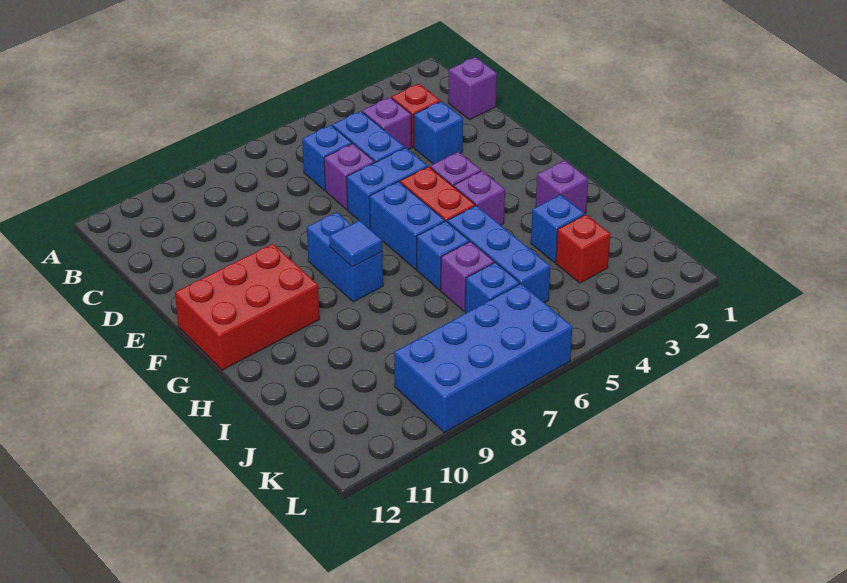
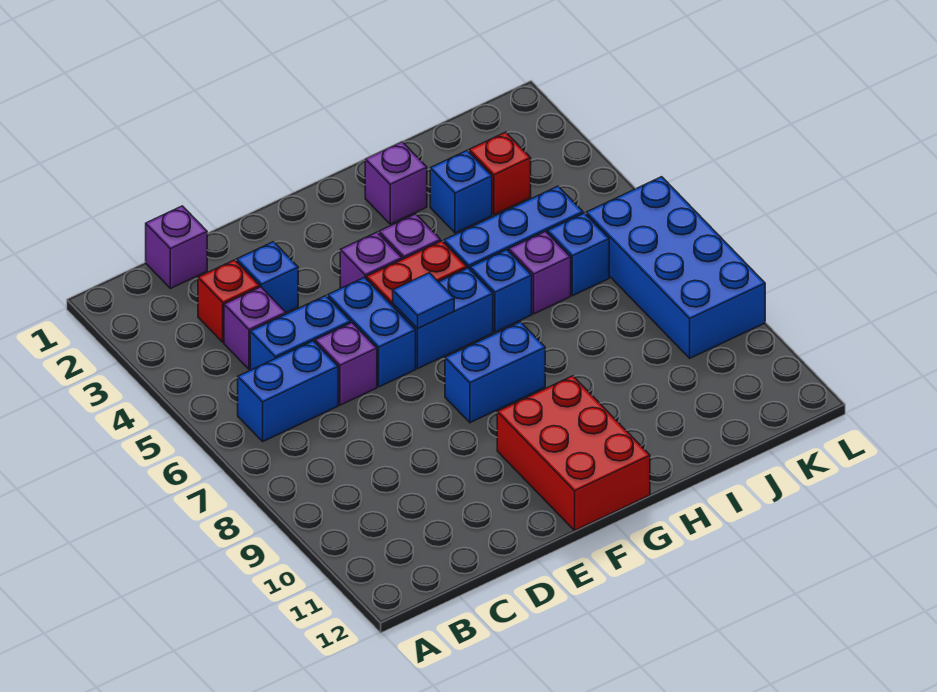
blue brick C6 level 1 -> blue brick B6:C6 level 1
blue tile G8 level 2 -> blue tile F6 level 2

